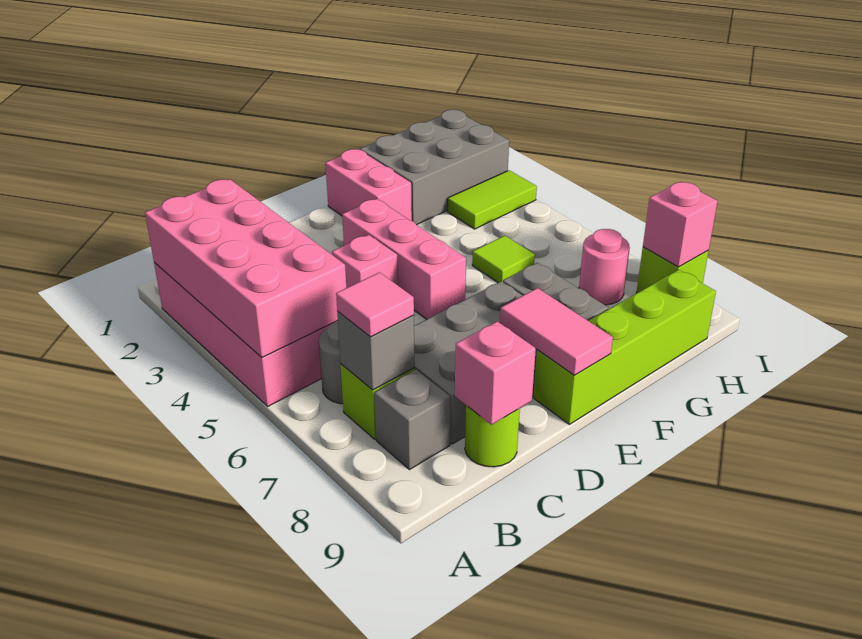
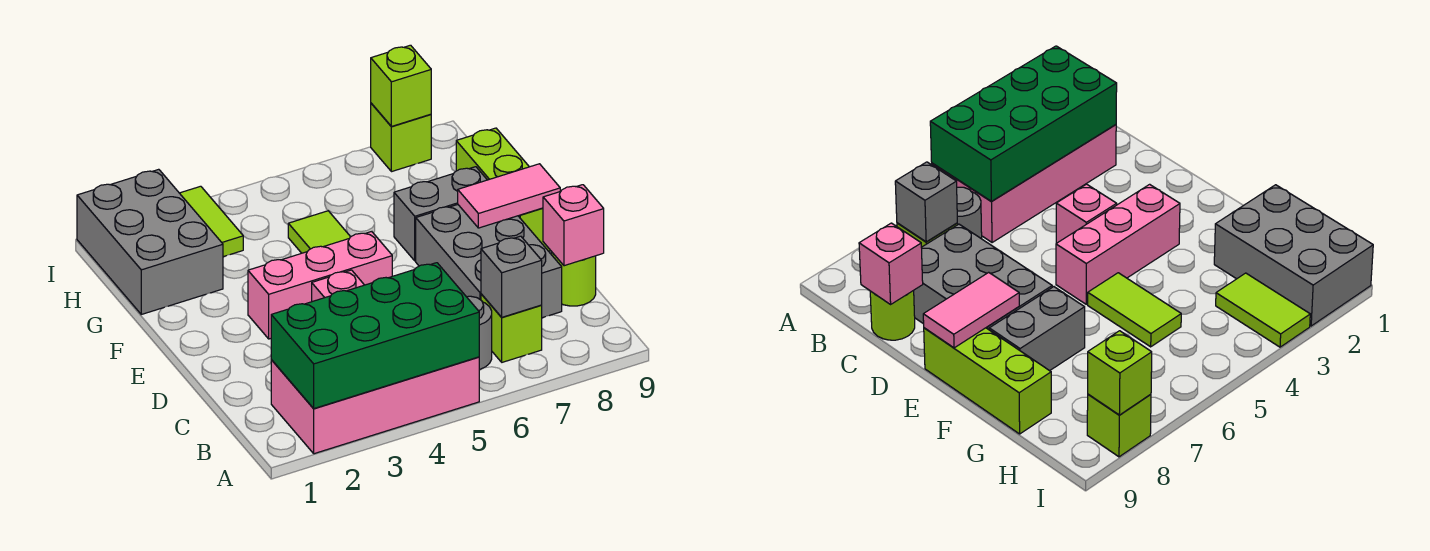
pink brick A2:B5 level 2 -> green brick A2:B5 level 2
pink tile B7 level 3 -> none
grey brick B8 level 1 -> none
lime brick E9:H9 level 1 -> lime brick E9:G9 level 1
pink brick F1:F2 level 1 -> none
lime tile G5 level 1 -> lime tile F5:G5 level 1
pink round brick H7 level 1 -> none
pink brick I8 level 2 -> lime brick I8 level 2

